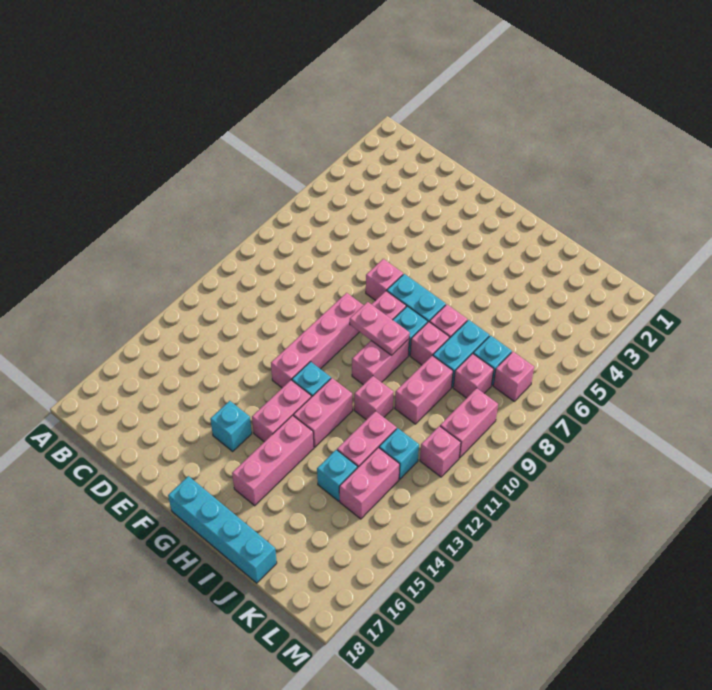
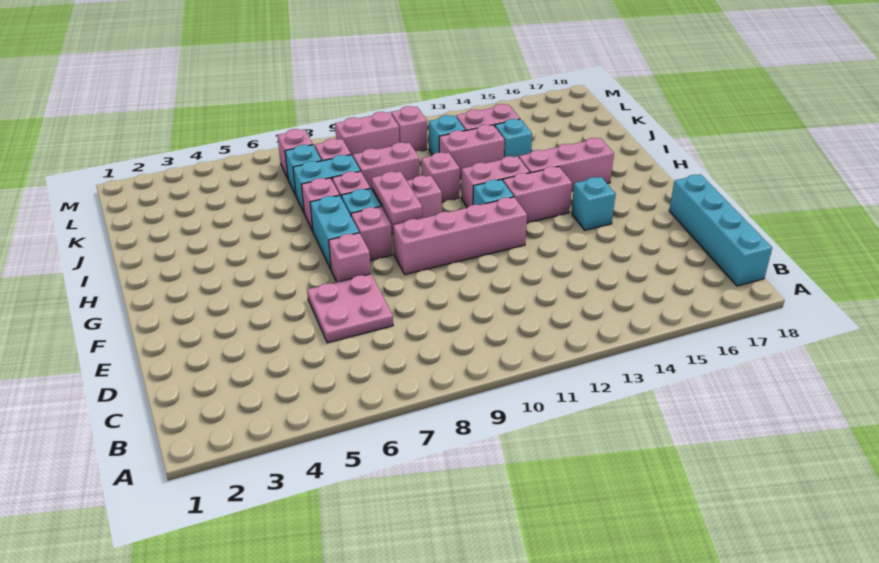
none -> pink plate D6:E7 level 1
cyan brick G18:J18 level 1 -> cyan brick B18:E18 level 1

